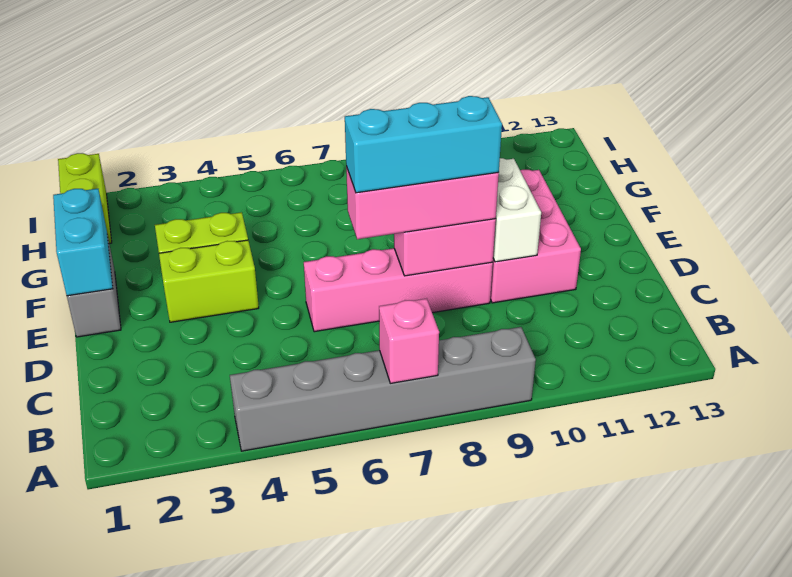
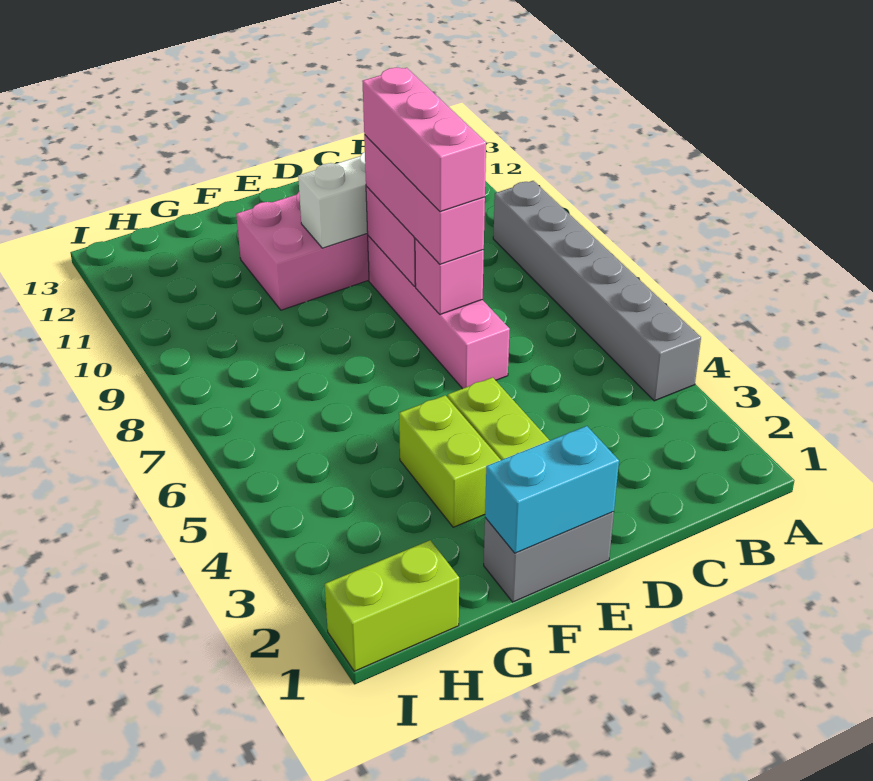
pink brick A7 level 2 -> pink brick D7 level 2
cyan brick D7:D9 level 4 -> pink brick D7:D9 level 4

